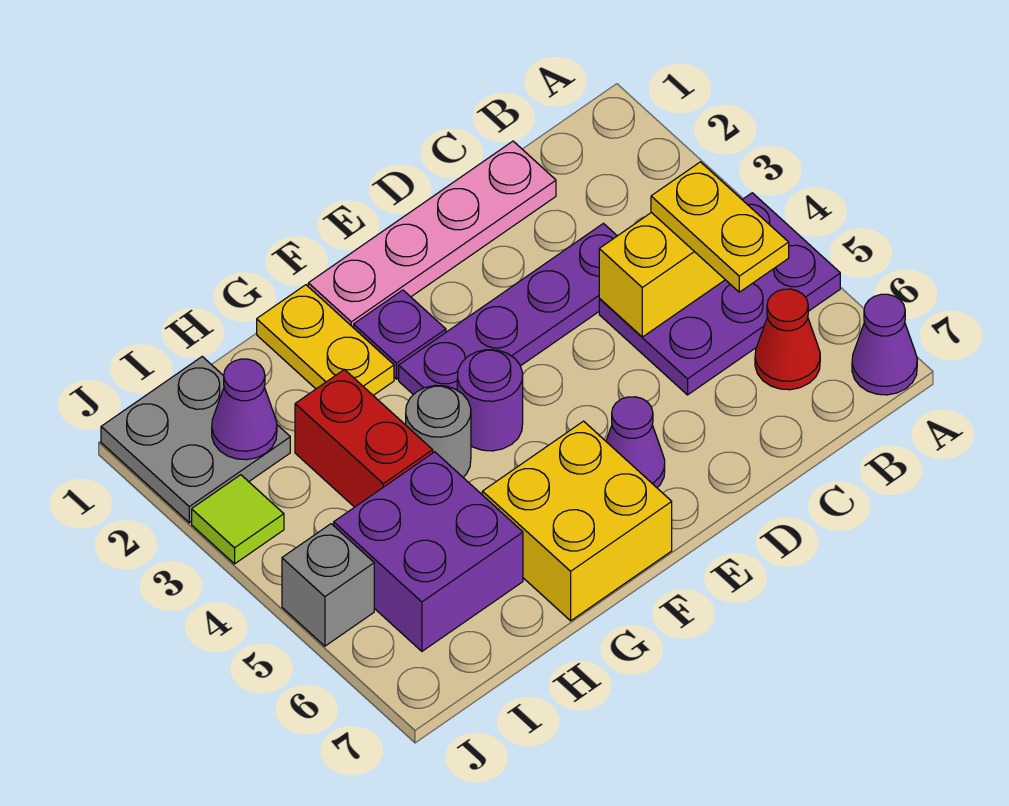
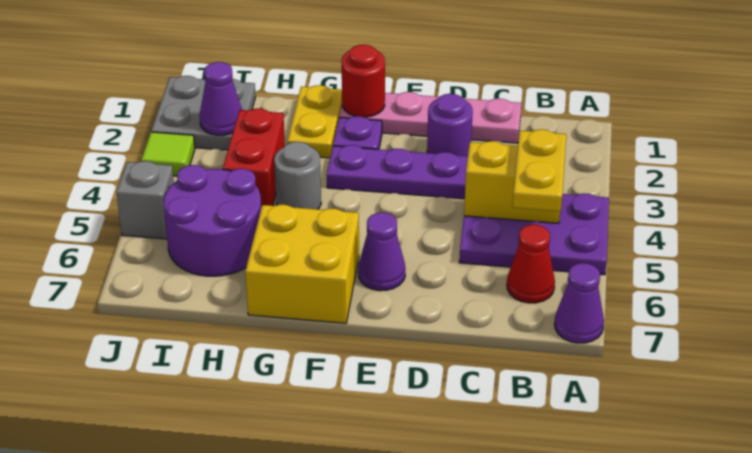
none -> red round brick F1 level 2
purple round brick F4 level 1 -> purple round brick D2 level 1
purple brick H5:I6 level 1 -> purple round brick H5:I6 level 1

